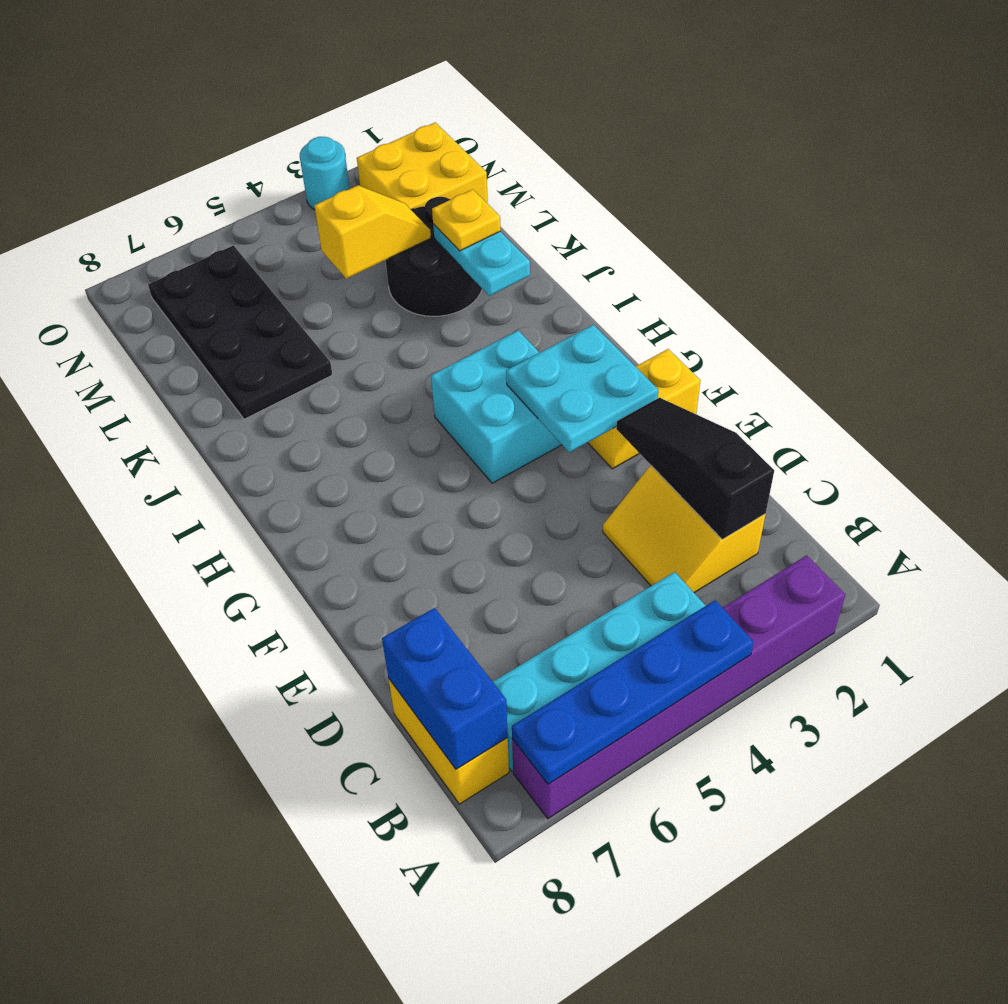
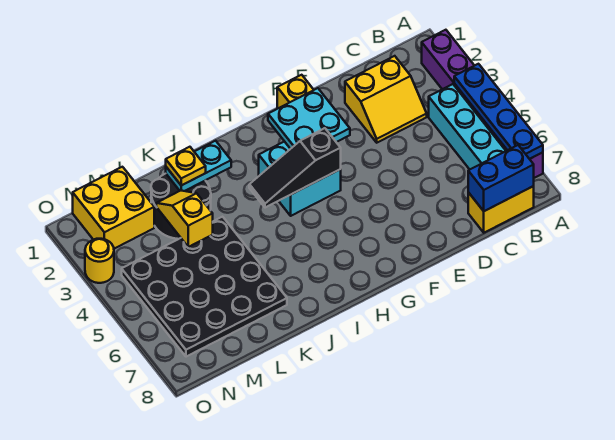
black slope C2:E2 level 2 top C -> black slope G4:I4 level 2 top G
black plate K6:N7 level 1 -> black plate K4:N7 level 1
cyan round brick O3 level 1 -> yellow round brick O3 level 1

